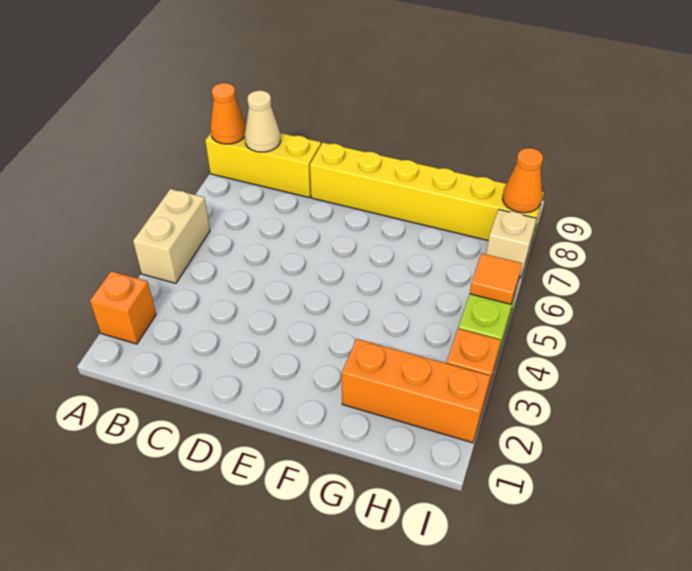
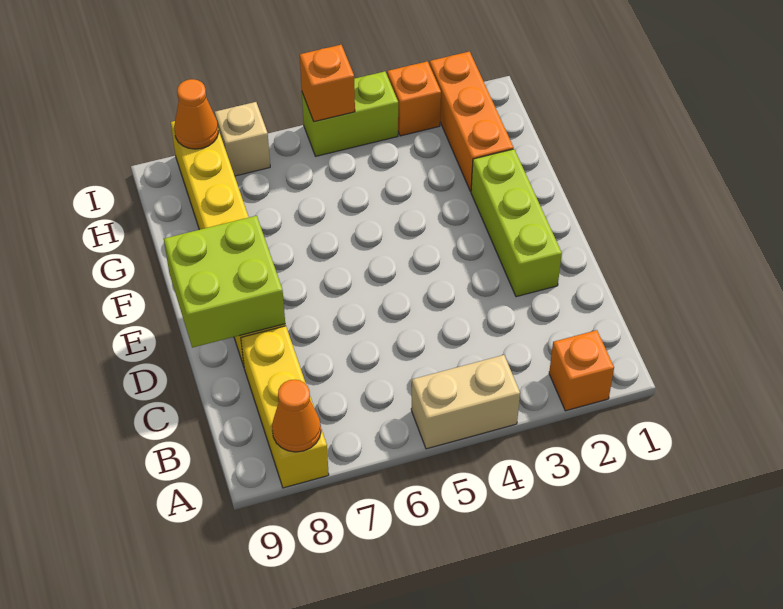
tan cone B8 level 2 -> none
none -> lime brick D2:F2 level 1
none -> lime brick D8:E9 level 2
orange tile I5 level 2 -> orange brick I5 level 2

